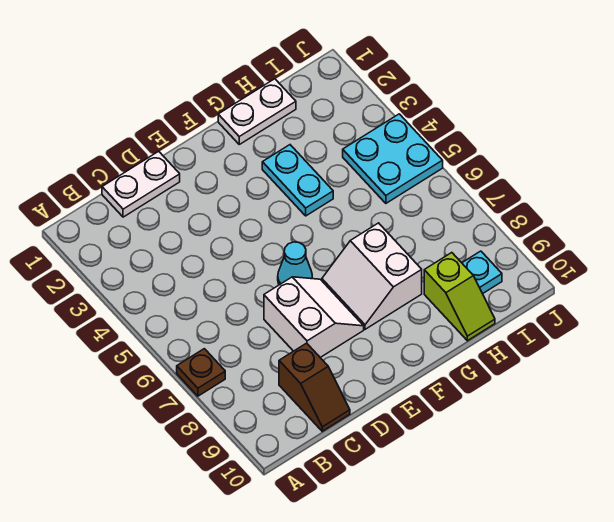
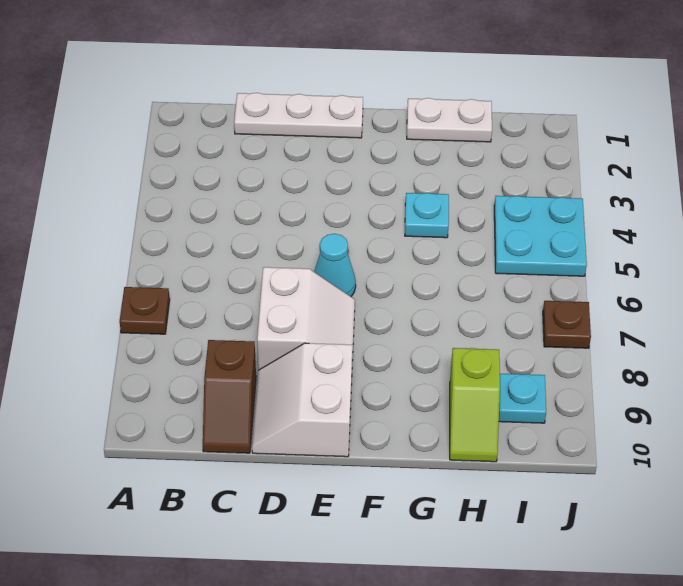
white plate C1:D1 level 1 -> white plate C1:E1 level 1
white slope F7:G8 level 1 top G -> white slope D9:E10 level 1 top E
cyan plate G3:G4 level 1 -> cyan plate G4 level 1
none -> brown plate J7 level 1

